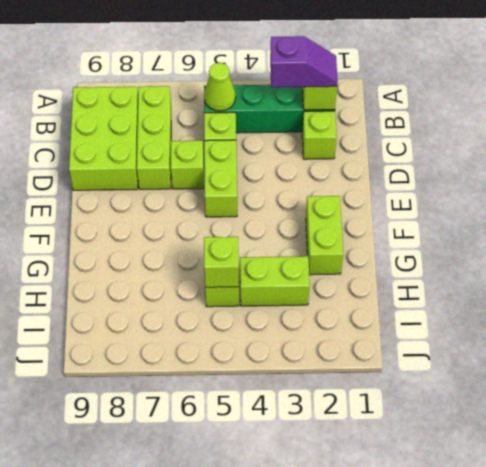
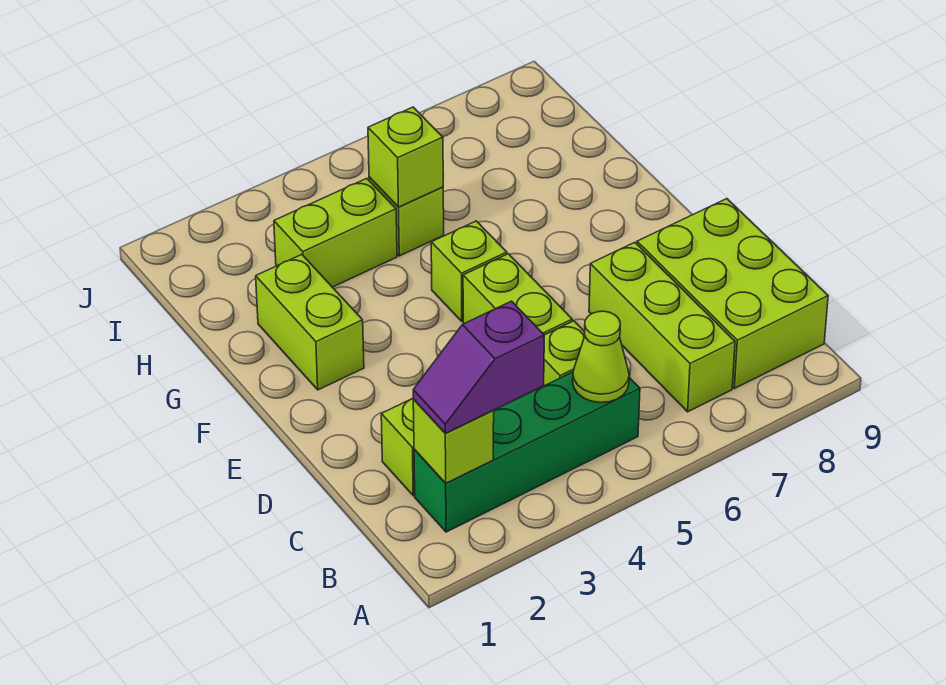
lime brick D6 level 1 -> lime brick F5 level 1

